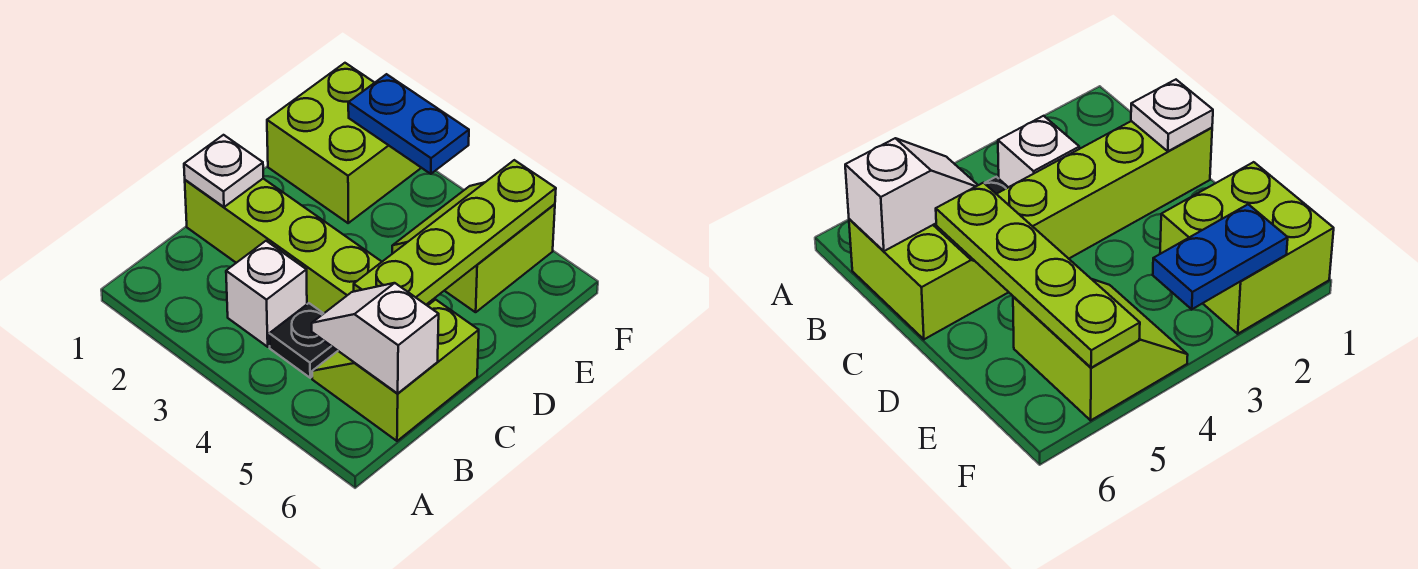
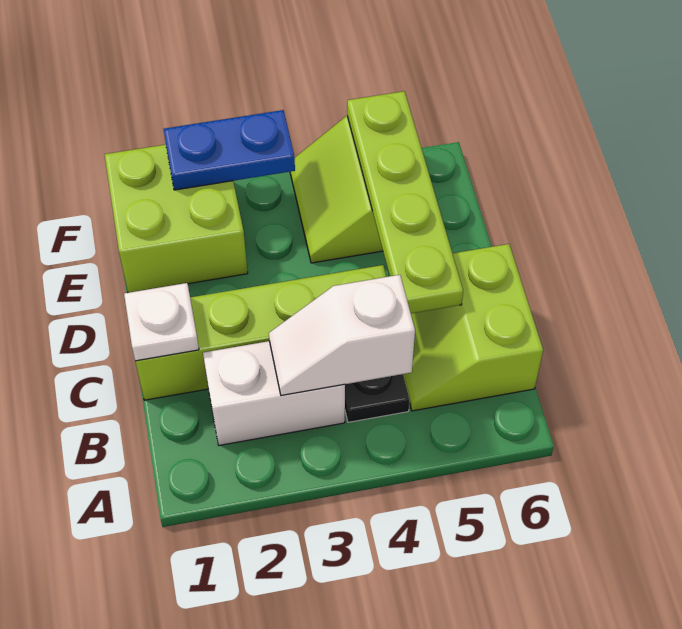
white brick B3 level 1 -> white brick B2:B3 level 1
white slope B5:B6 level 2 top 6 -> white slope B3:B4 level 2 top 4

